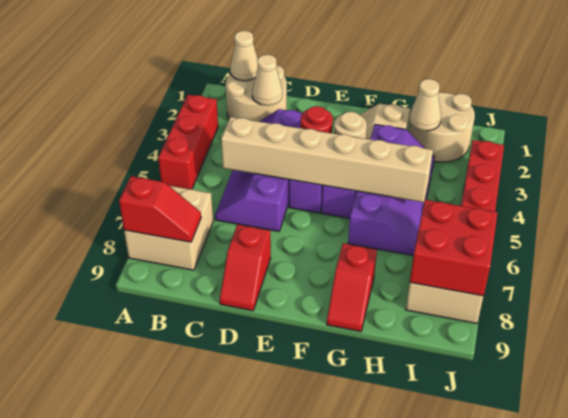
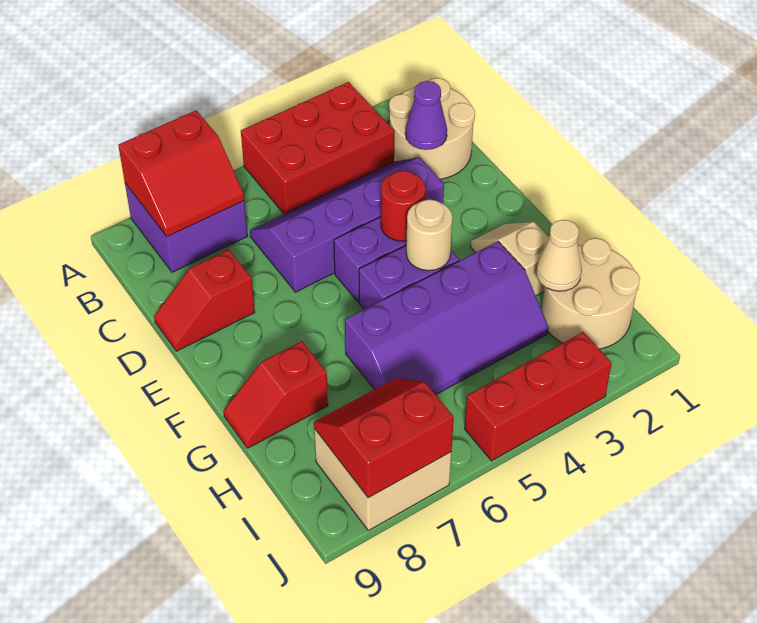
red brick A3:A5 level 1 -> red brick A3:B5 level 1
tan brick A7:B8 level 1 -> purple brick A7:B8 level 1
red slope A8:B8 level 2 top A -> red slope A7:B8 level 2 top A
tan cone B1 level 2 -> none
tan cone C2 level 2 -> purple cone C2 level 2
tan brick C5:H5 level 2 -> none
red brick I7:J8 level 2 -> red slope I7:J8 level 2 top J

